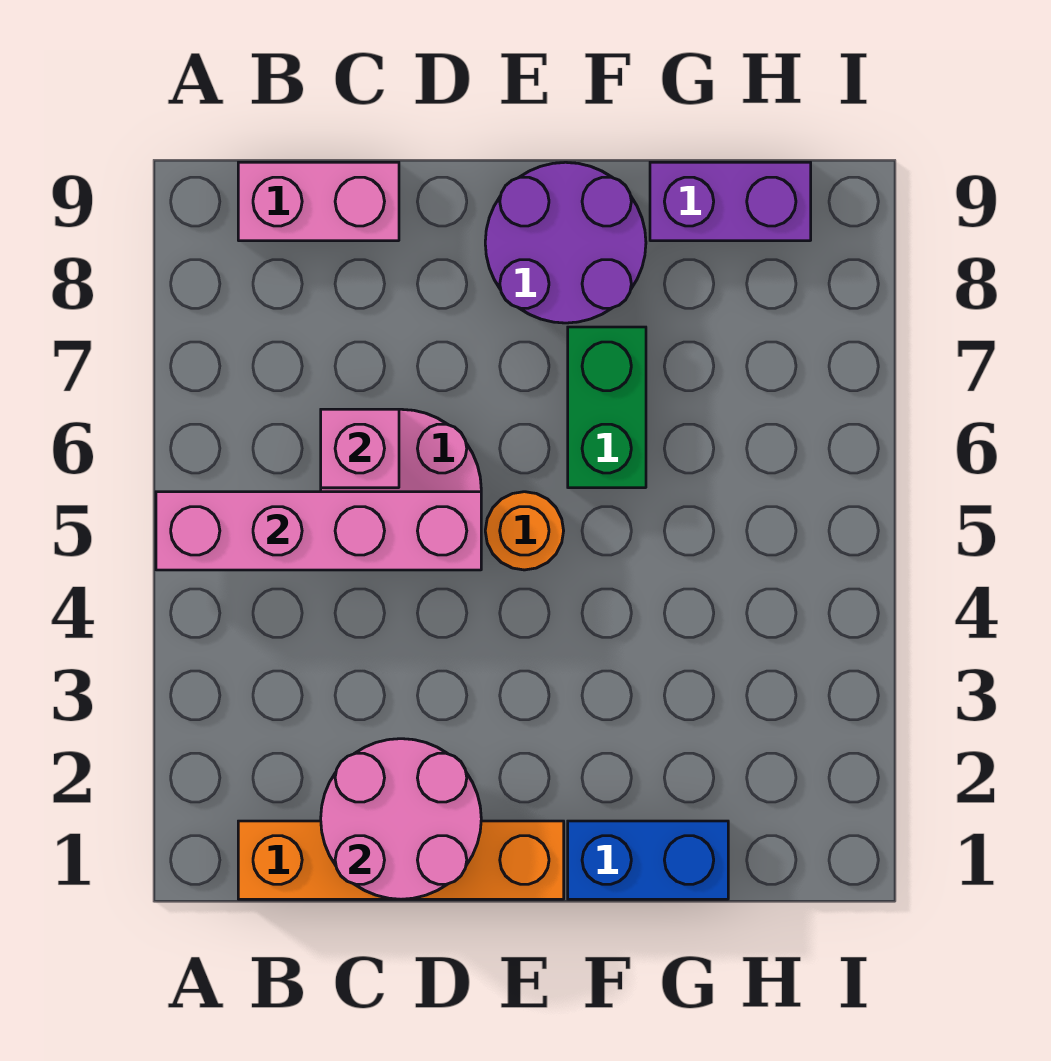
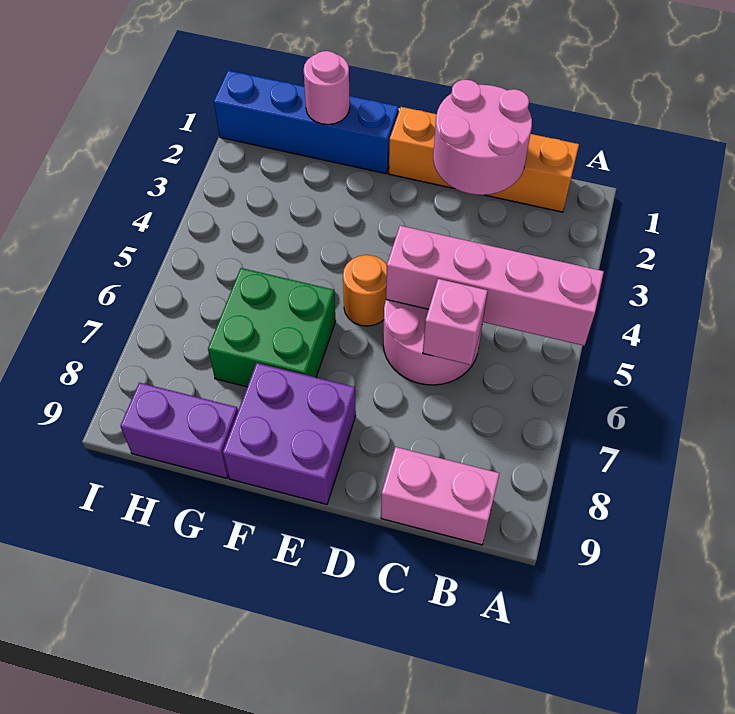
purple round brick E8:F9 level 1 -> purple brick E8:F9 level 1
blue brick F1:G1 level 1 -> blue brick F1:I1 level 1
green brick F6:F7 level 1 -> green brick F6:G7 level 1
none -> pink round brick G1 level 2

